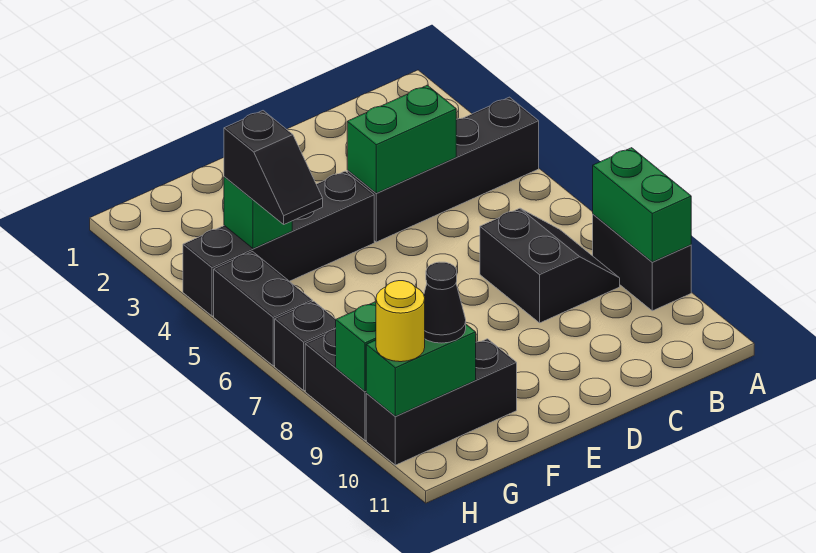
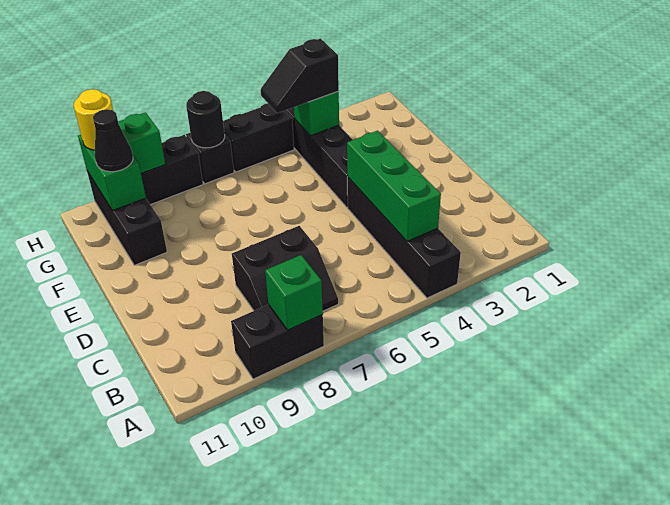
green brick A8:A9 level 2 -> green brick A8 level 2
green brick C4:D4 level 2 -> green brick B4:D4 level 2
none -> black round brick H7 level 2

